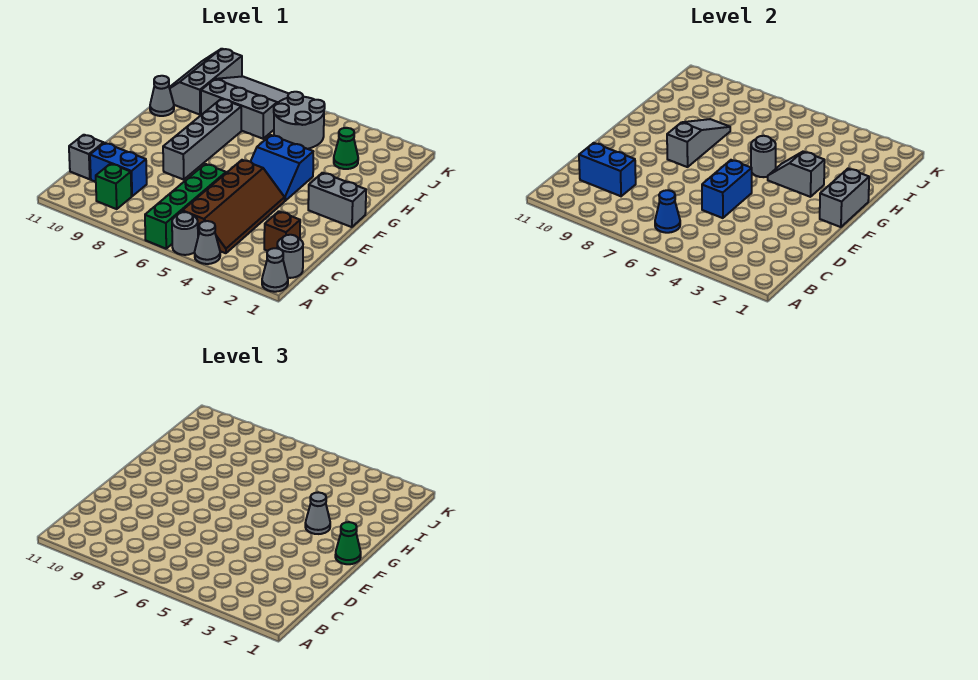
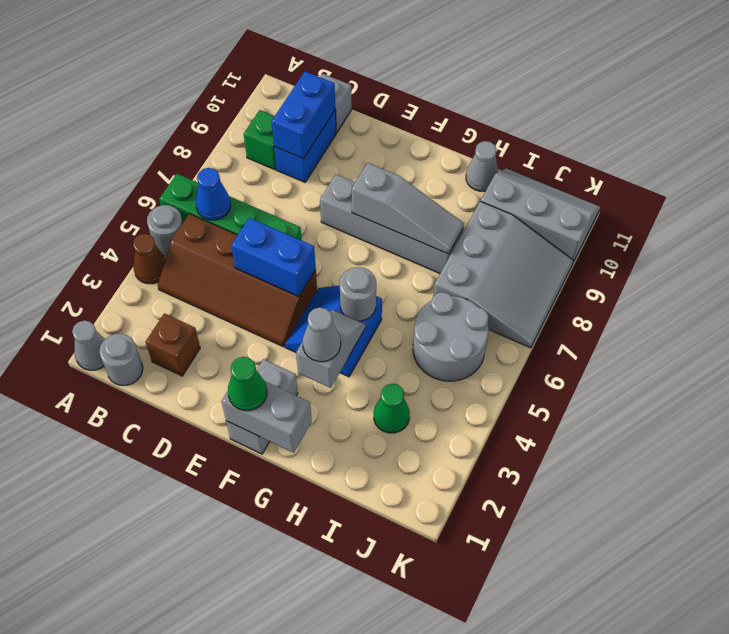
grey cone A4 level 1 -> brown cone A4 level 1

